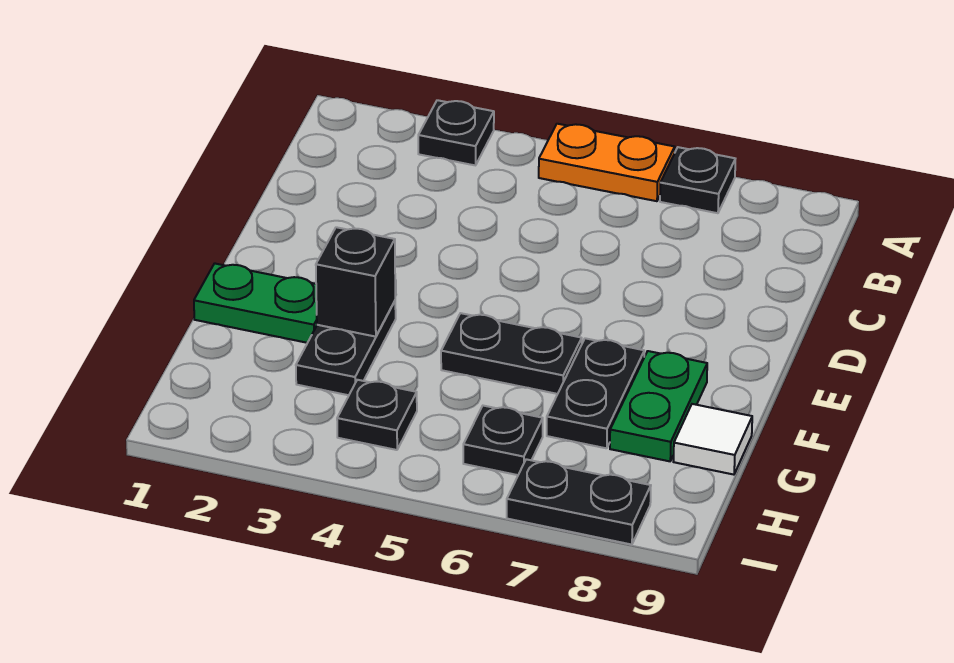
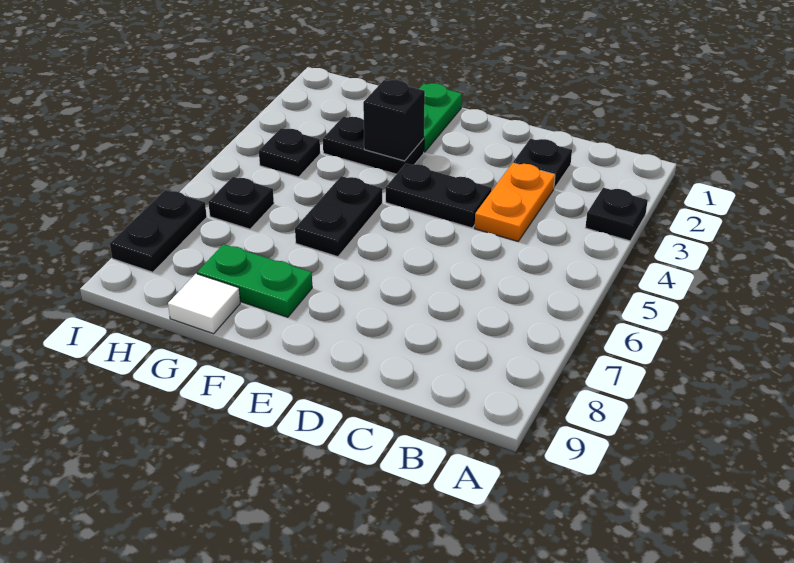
orange plate A5:A6 level 1 -> orange plate C3:C4 level 1
black plate A7 level 1 -> black plate C2 level 1
black plate F7:G7 level 1 -> black plate D4:E4 level 1

